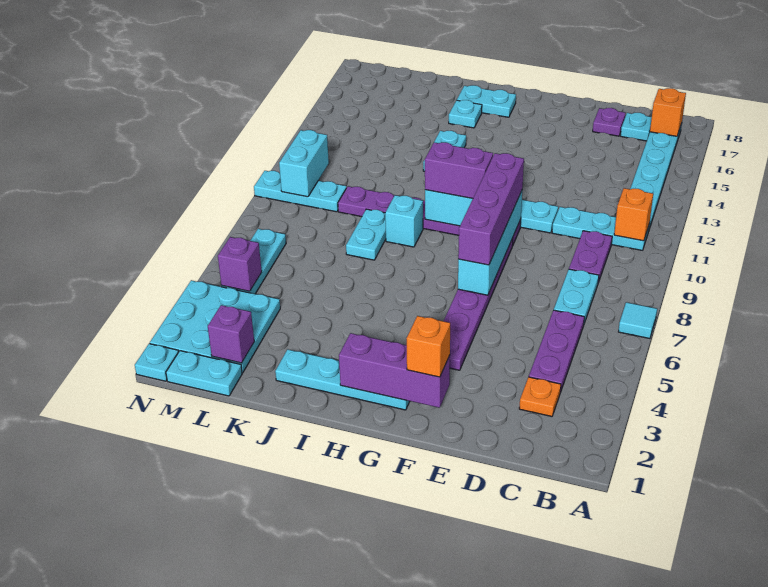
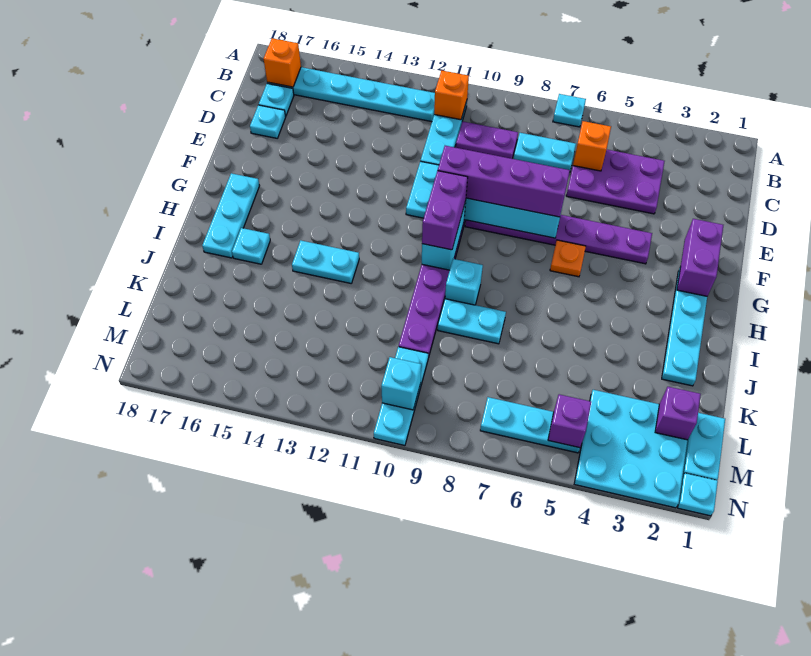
cyan tile A7 level 1 -> cyan plate A7 level 1
orange plate C3 level 1 -> orange plate G6 level 1
purple plate C4:C6 level 1 -> purple plate C4:D6 level 1
purple plate D17 level 1 -> cyan plate D17 level 1
purple brick F2:H2 level 2 -> purple brick F2:G2 level 2
orange brick F2 level 3 -> orange brick C6 level 2
cyan plate H17:I17 level 1 -> cyan plate G17:I17 level 1
cyan brick M10:M11 level 2 -> cyan brick M10 level 2

